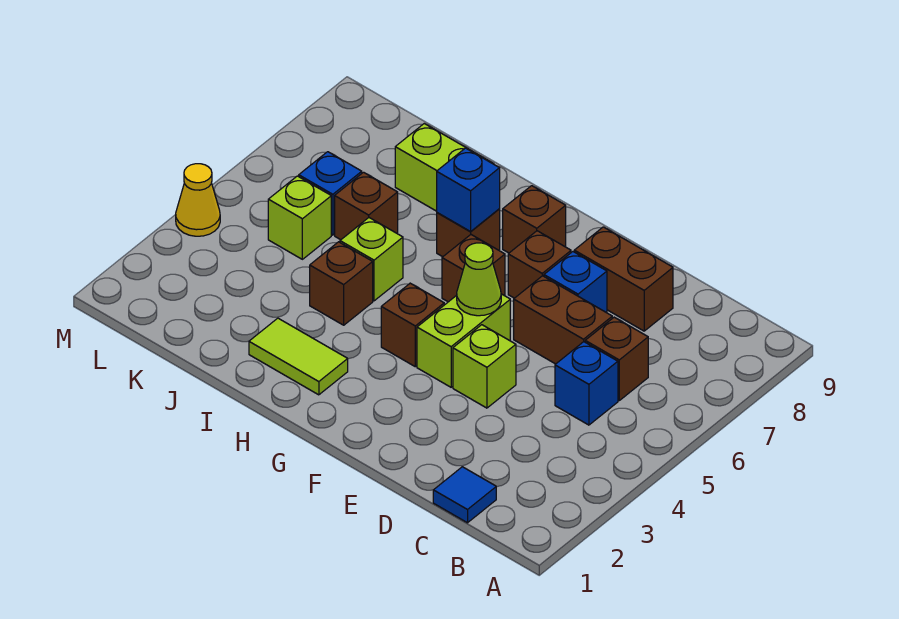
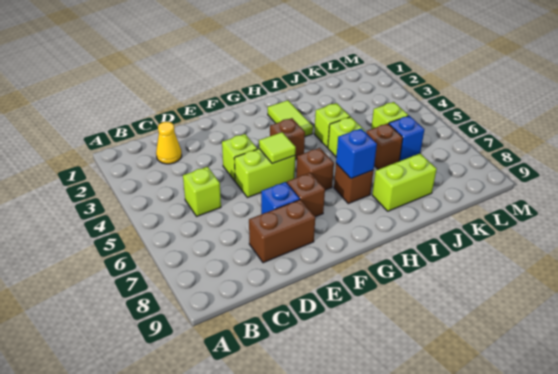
blue tile C1 level 1 -> none
blue brick C5 level 1 -> lime brick C5 level 1
brown brick C6 level 1 -> none
brown brick D6:E6 level 1 -> none
lime brick F4:F5 level 1 -> lime brick E5:F5 level 1
lime cone F5 level 2 -> lime tile F5 level 2
brown brick G8 level 1 -> none
lime tile H2:I2 level 1 -> lime tile H2:H3 level 1
brown brick I4 level 1 -> lime brick I4 level 1
yellow cone M4 level 1 -> yellow cone C2 level 1

